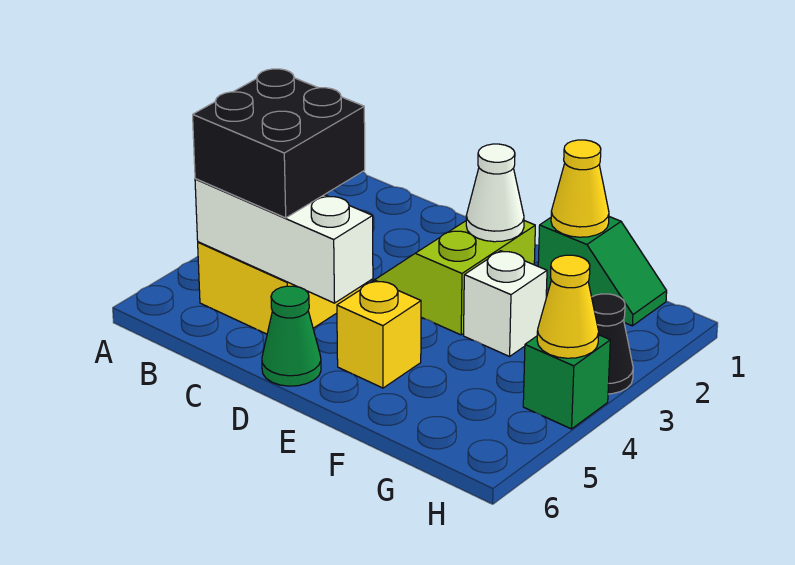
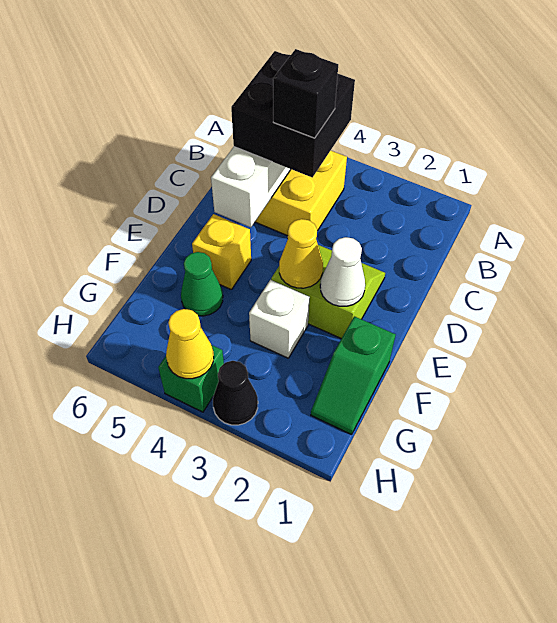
none -> black brick C4 level 4
green cone D6 level 1 -> green cone F5 level 1
yellow cone F1 level 2 -> yellow cone E3 level 2

